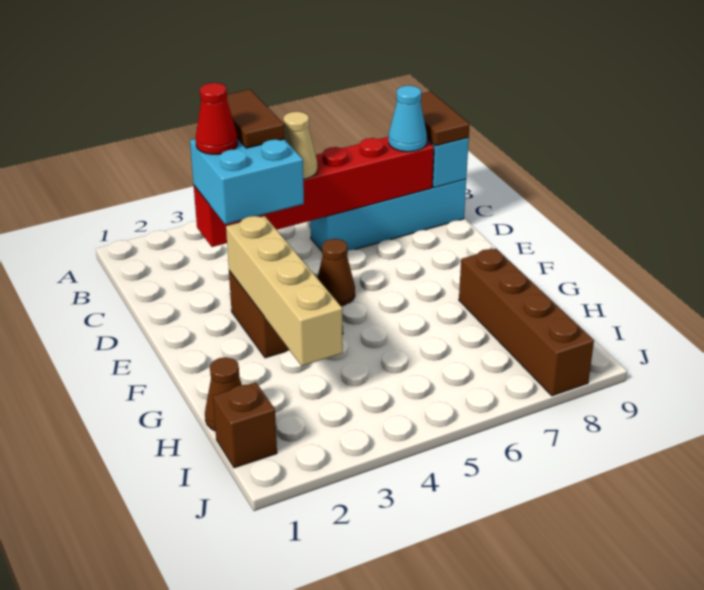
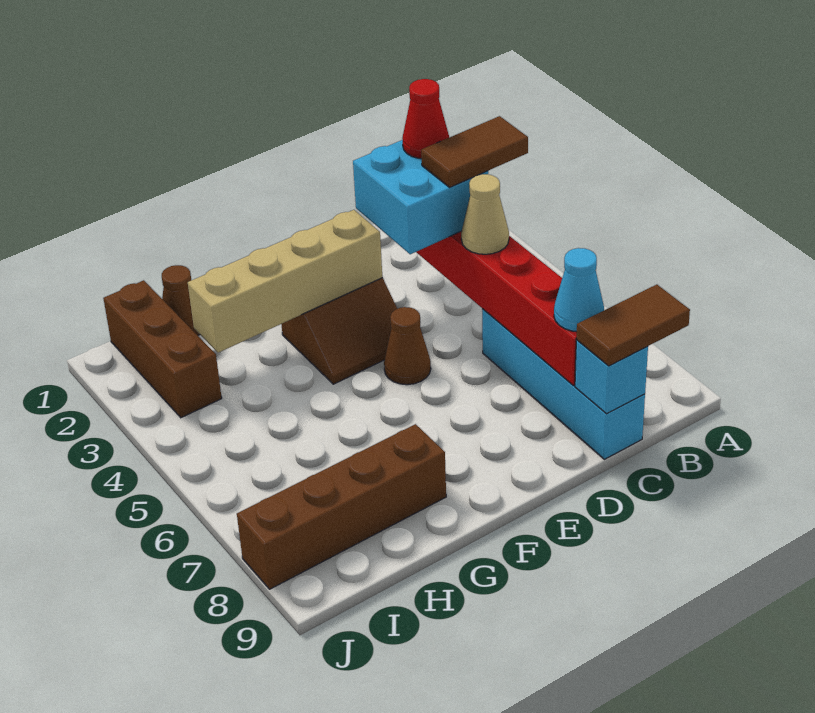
brown brick I1 level 1 -> brown brick I1:I3 level 1

